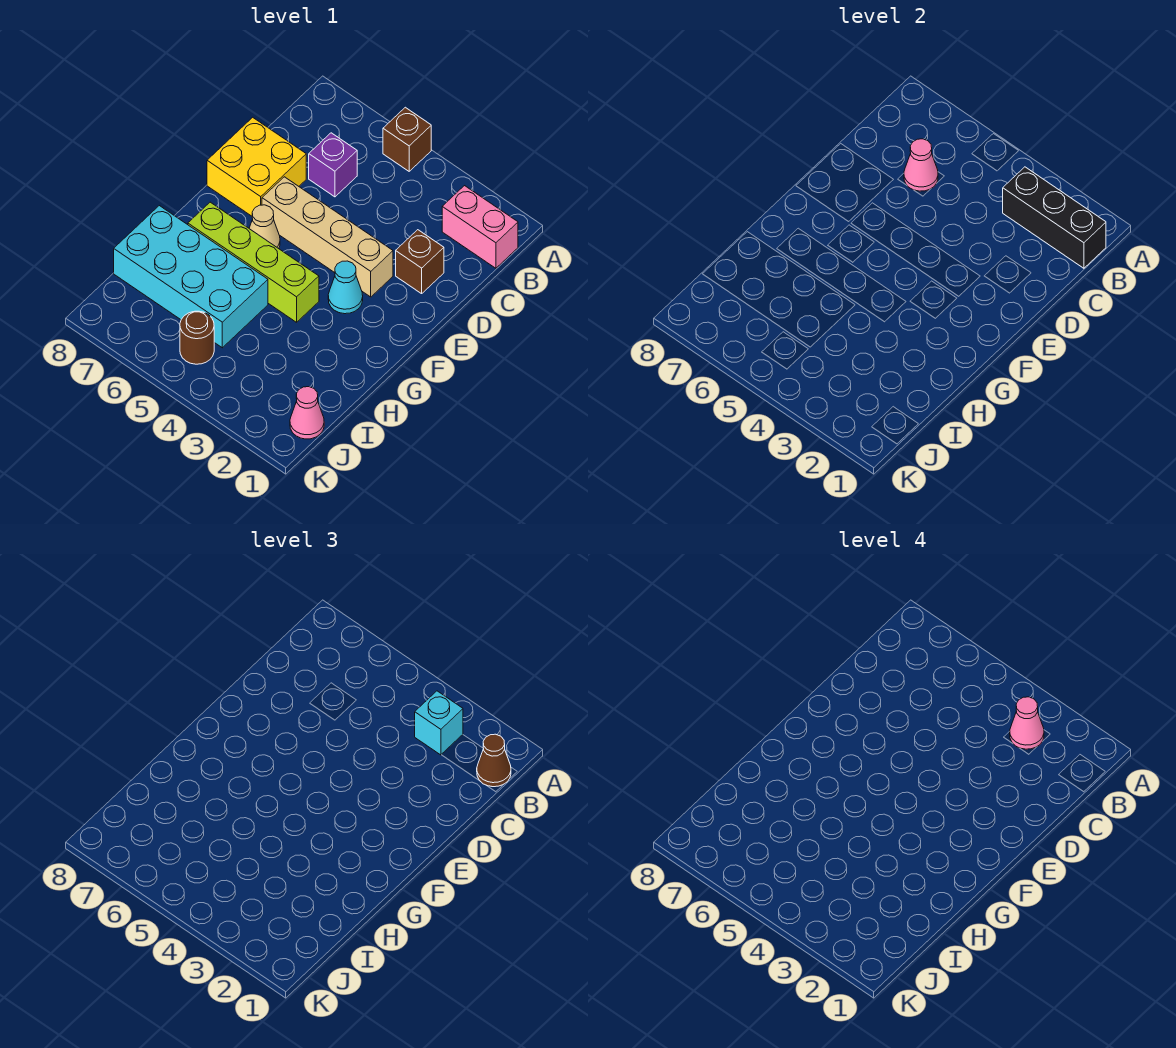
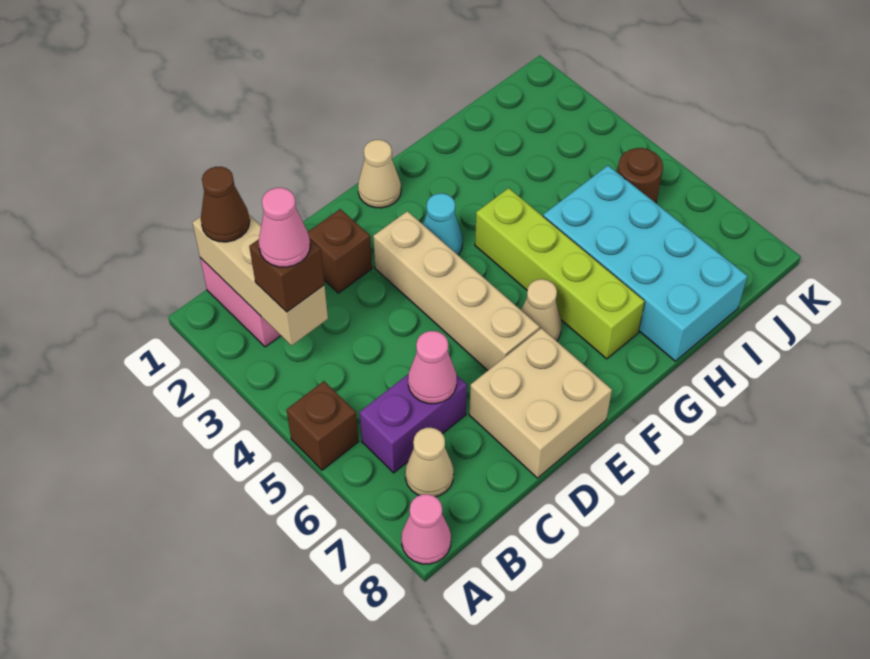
black brick B1:B3 level 2 -> tan brick B1:B3 level 2
cyan brick B3 level 3 -> brown brick B3 level 3
none -> tan cone B7 level 1
purple brick C6 level 1 -> purple brick B6:C6 level 1
yellow brick D7:E8 level 1 -> tan brick D7:E8 level 1
none -> tan cone F1 level 1
pink cone J1 level 1 -> pink cone A8 level 1

